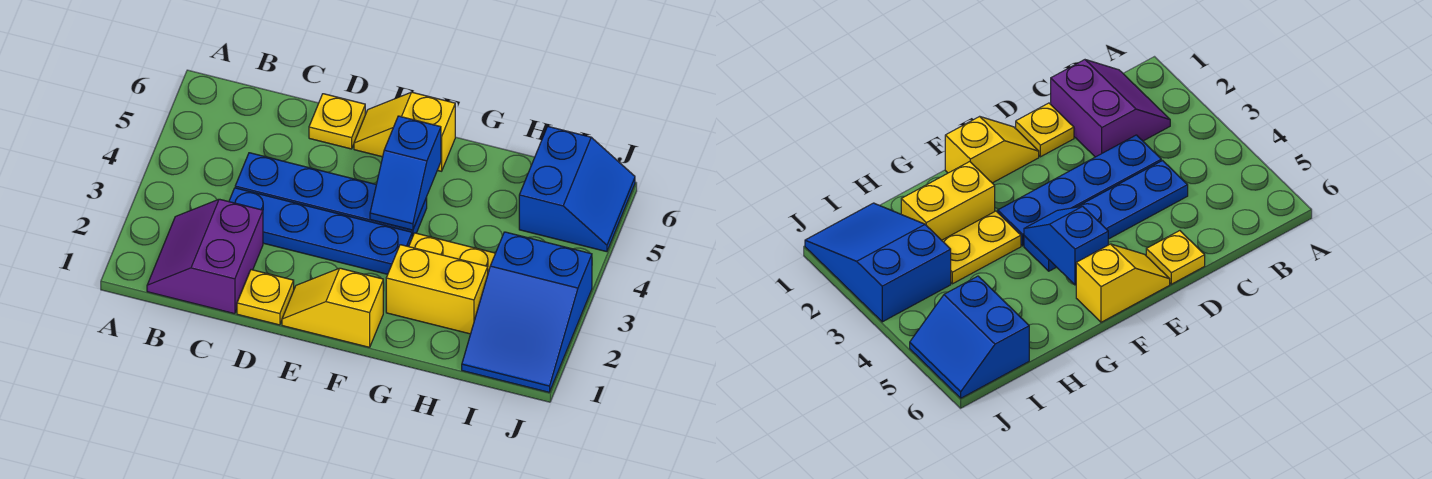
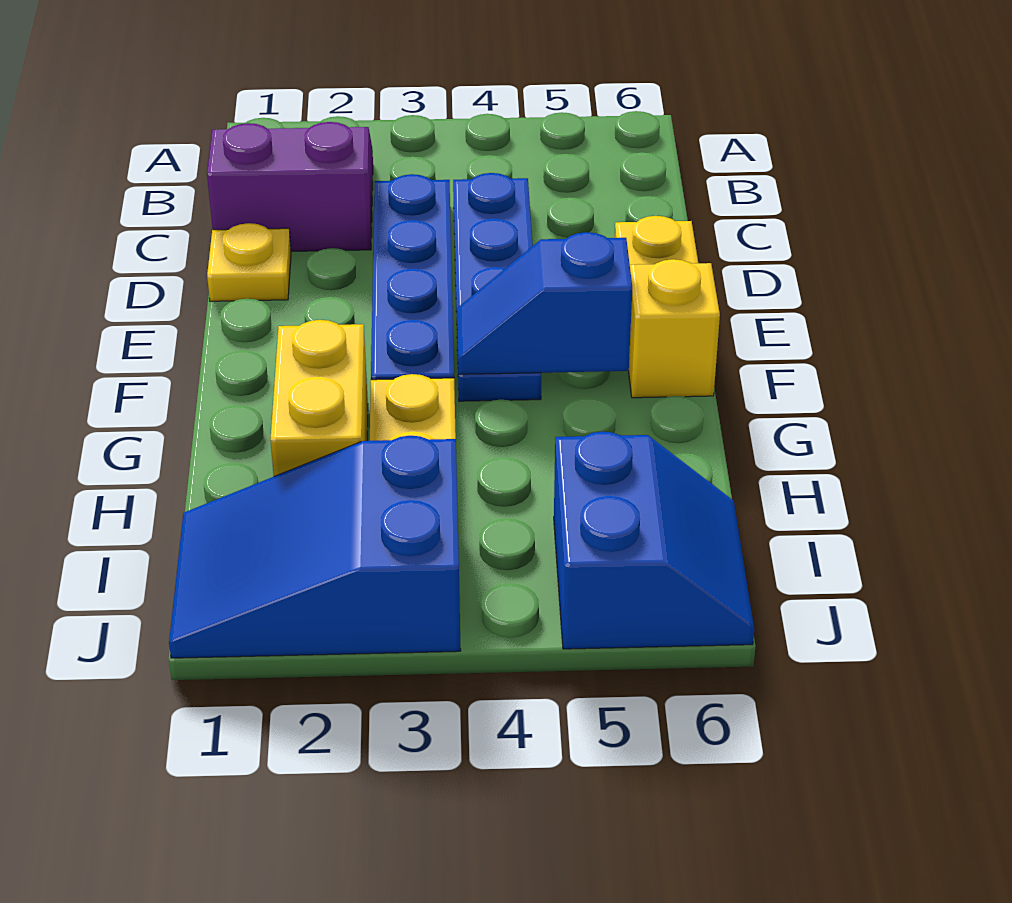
yellow slope E1:F1 level 1 top F -> none
blue slope I5:J6 level 1 top I -> blue slope I5:J6 level 1 top 5

